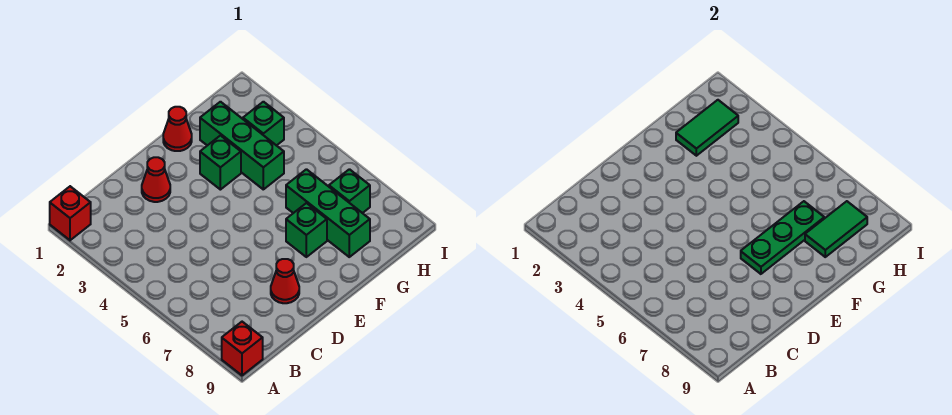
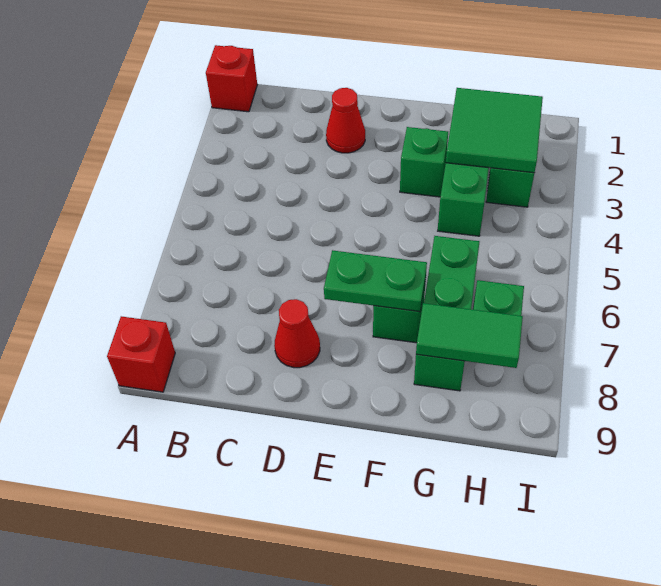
green plate E7:G7 level 2 -> green plate E7:F7 level 2
red cone F1 level 1 -> none
green tile G2:H2 level 2 -> green tile G2:H3 level 2

